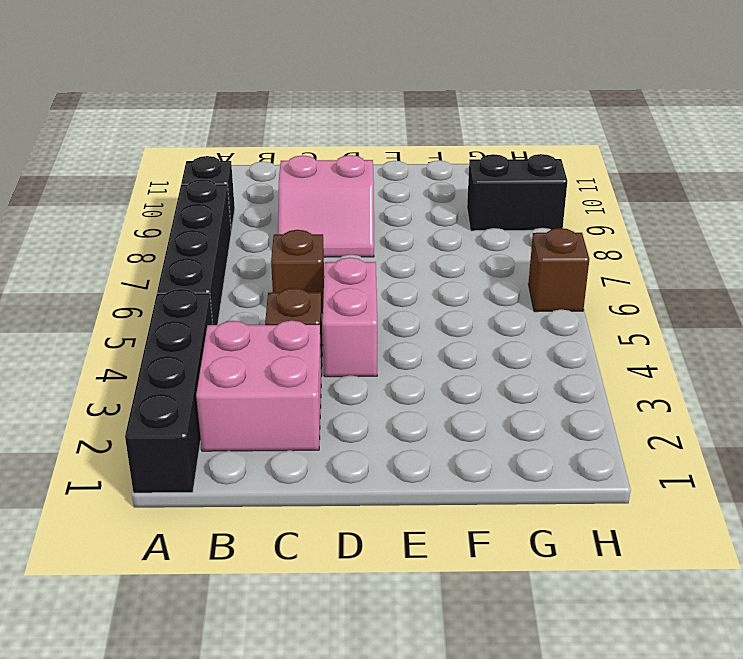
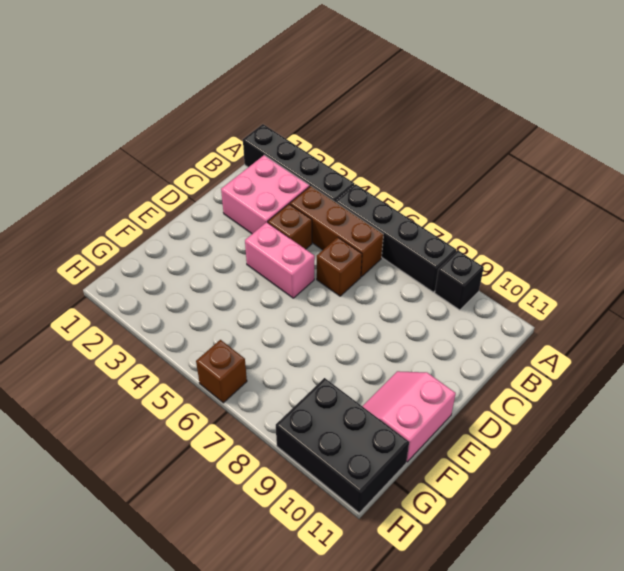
none -> brown brick B4:B6 level 1
pink slope C8:D9 level 1 top 9 -> pink slope E10:F11 level 1 top 11
black brick G9:H9 level 1 -> black brick G9:H11 level 1

